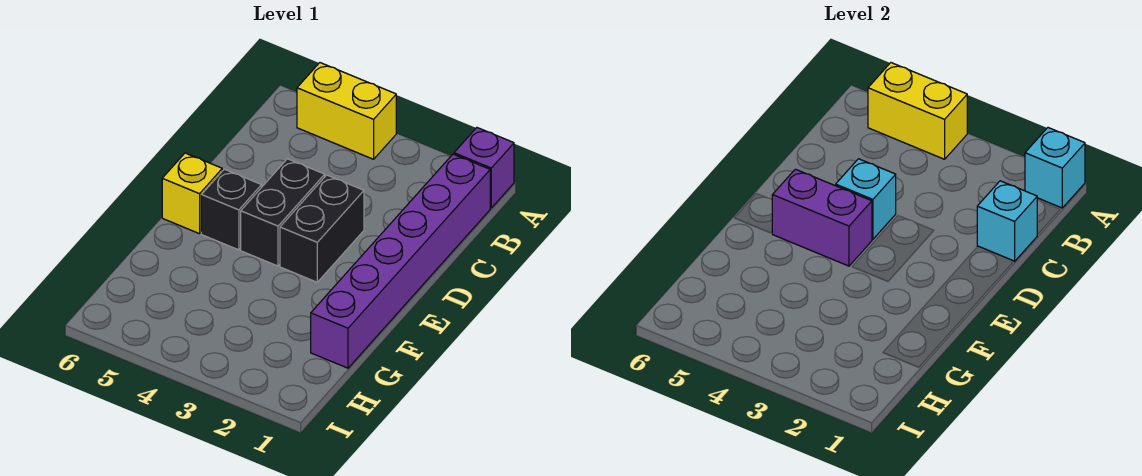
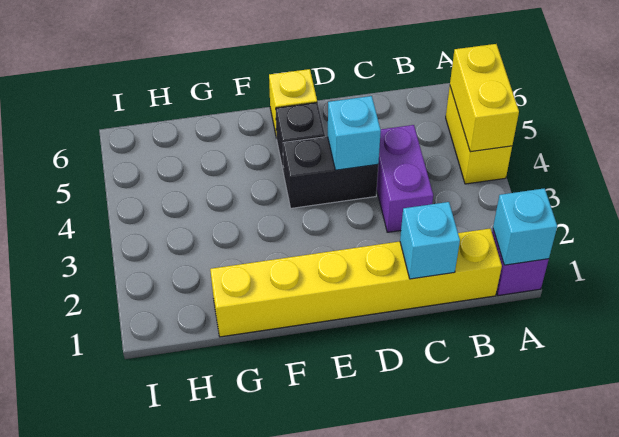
purple brick B1:G1 level 1 -> yellow brick B1:G1 level 1
black brick D3:E3 level 1 -> none
purple brick E4:E5 level 2 -> purple brick C3:C4 level 1

